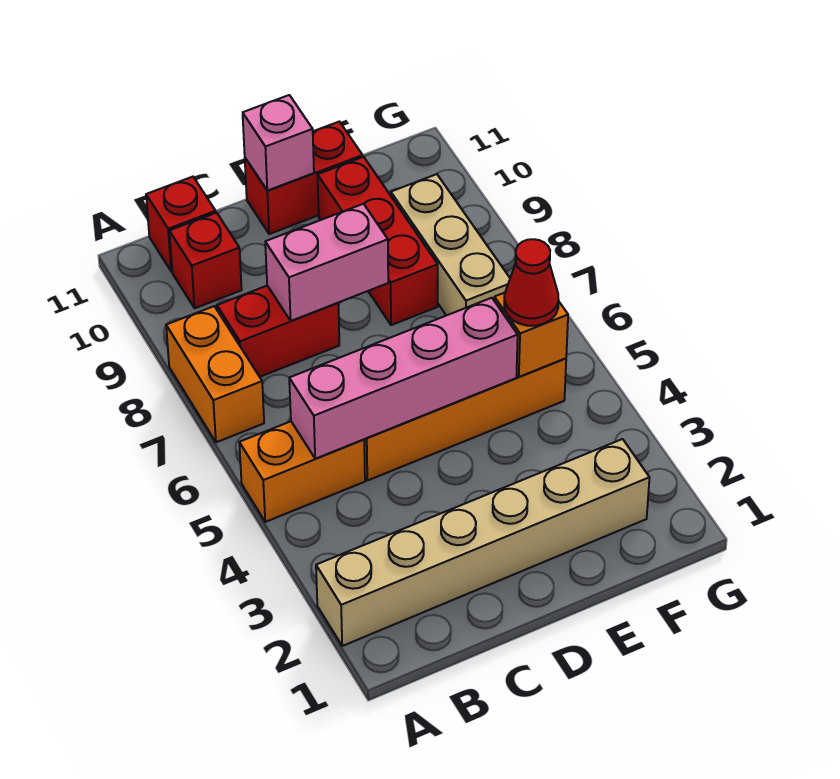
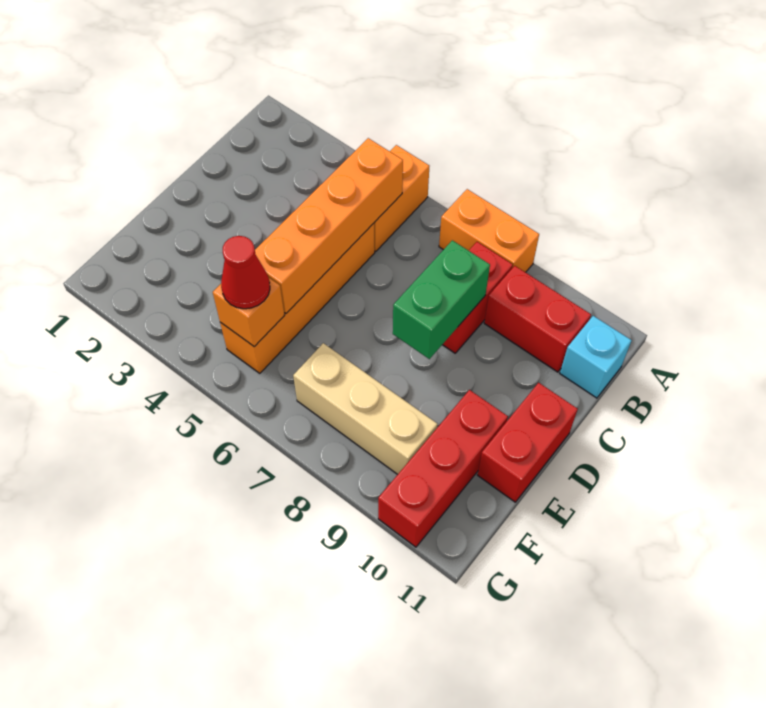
tan brick A2:F2 level 1 -> none
pink brick B5:E5 level 2 -> orange brick B5:E5 level 2
red brick B10 level 1 -> red brick B9:B10 level 1
red brick B11 level 1 -> cyan brick B11 level 1
pink brick C8:D8 level 2 -> green brick C8:D8 level 2
pink brick D11 level 2 -> none
red brick E8:E10 level 1 -> red brick E10:G10 level 1

